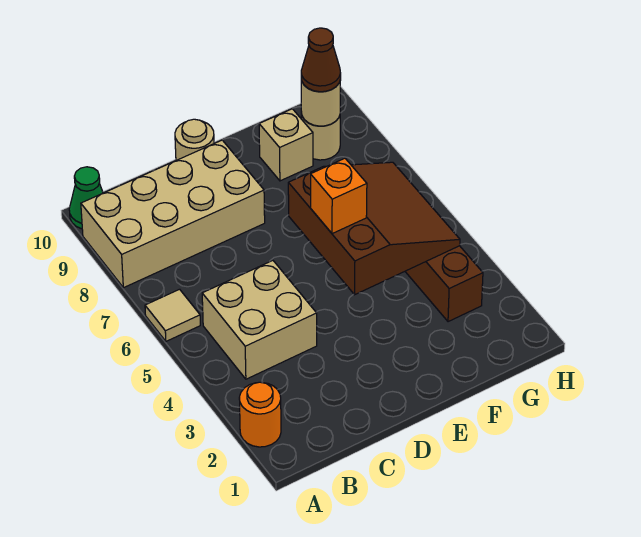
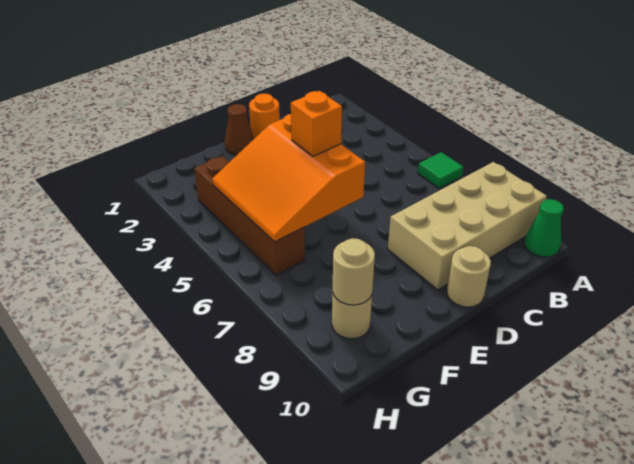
orange round brick A2 level 1 -> orange round brick D1 level 1
tan tile A6 level 1 -> green tile A6 level 1
tan brick B4:C5 level 1 -> none
brown slope E4:G6 level 2 top E -> orange slope E4:G6 level 2 top E
tan brick F9 level 1 -> none
brown cone G9 level 3 -> brown cone E1 level 1

